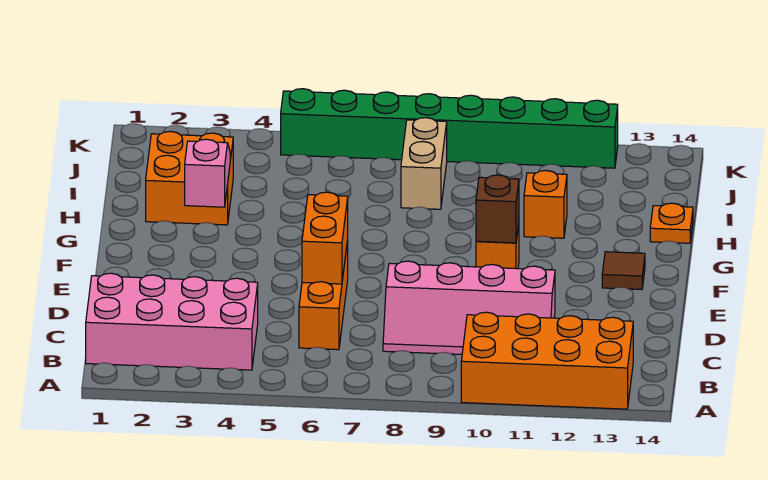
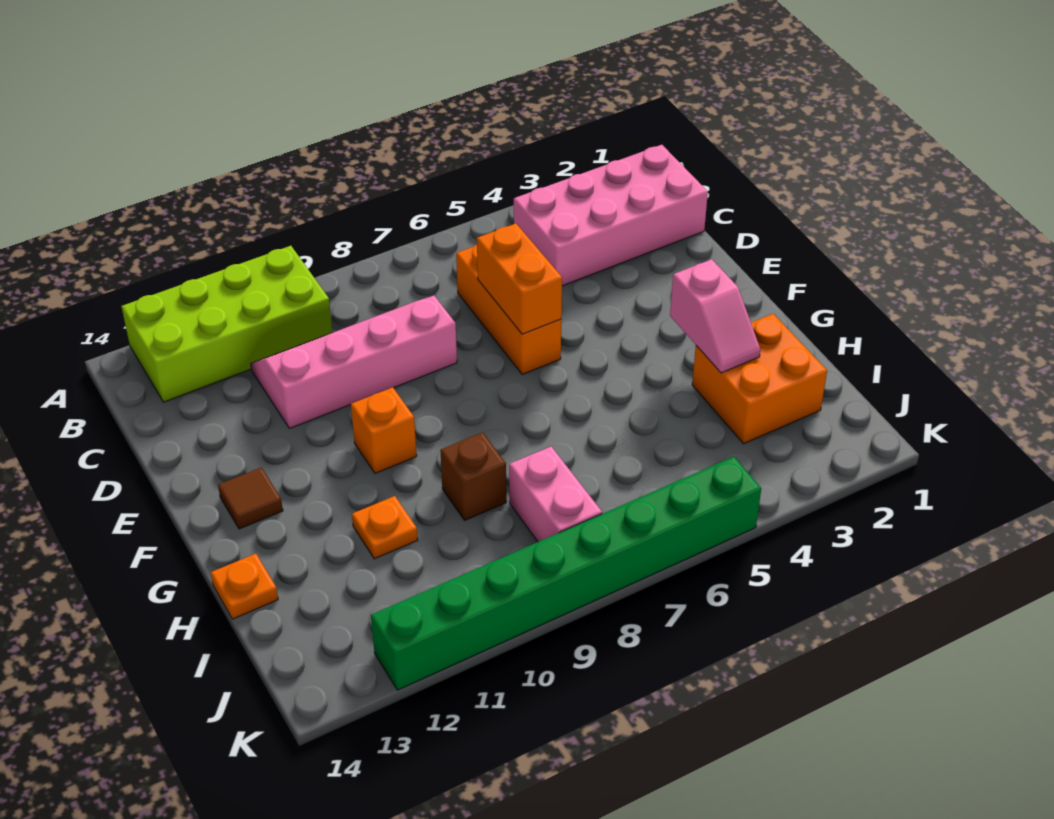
orange brick A10:B13 level 1 -> lime brick A10:B13 level 1
brown brick F10 level 2 -> brown brick H9 level 1
orange brick H11 level 1 -> orange plate H11 level 1
tan brick I8:J8 level 1 -> pink brick I8:J8 level 1

